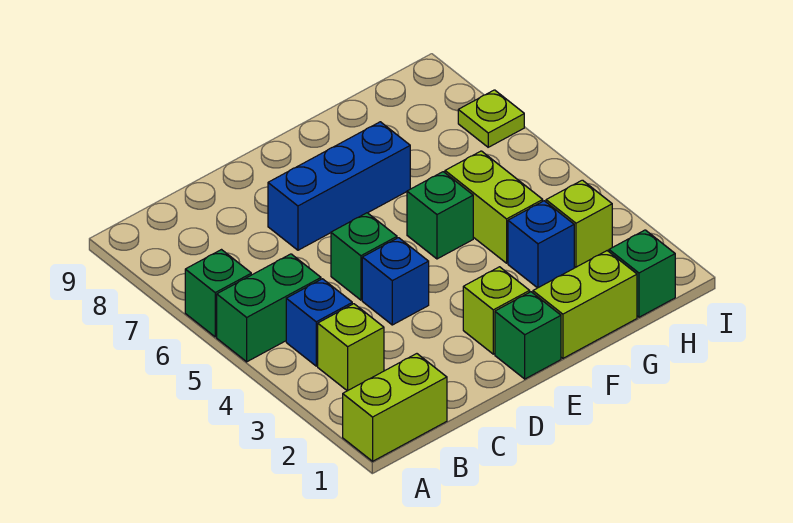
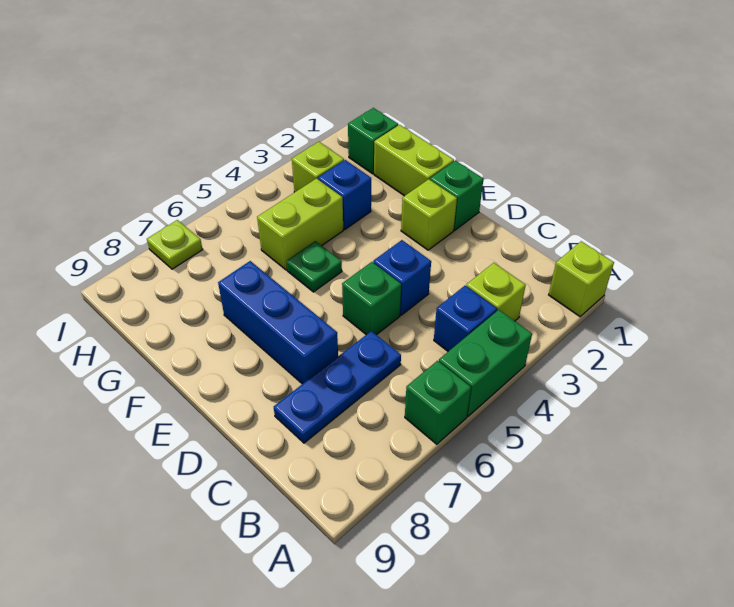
lime brick A1:B1 level 1 -> lime brick A1 level 1
green brick A5:B5 level 1 -> green brick A4:A5 level 1
none -> blue plate C6:C8 level 1
green brick F5 level 1 -> green plate F5 level 1

